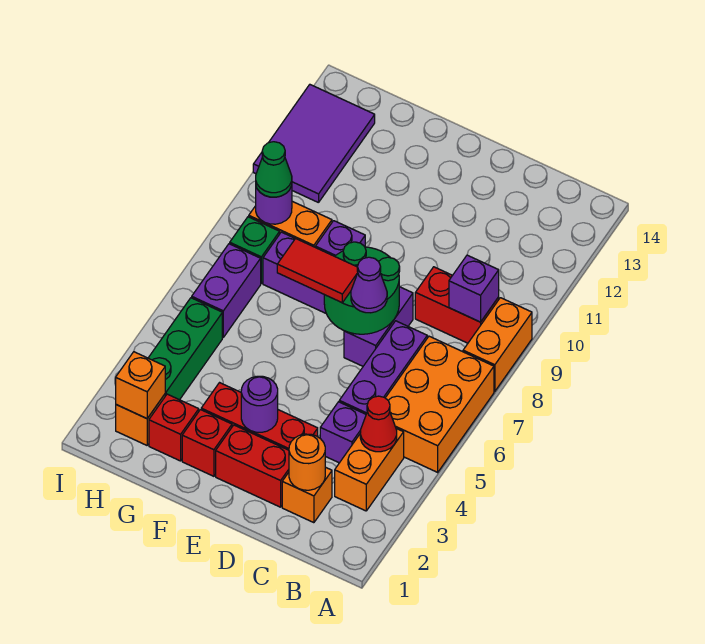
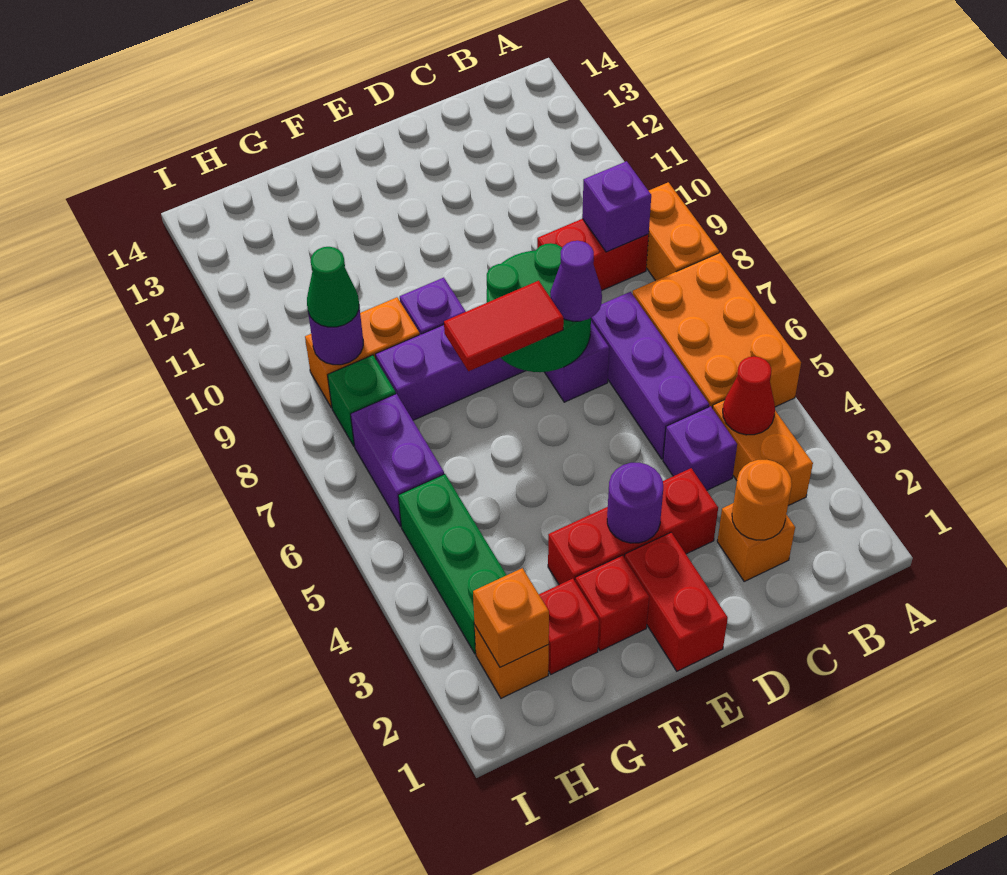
red brick D2:E2 level 1 -> red brick E1:E2 level 1
purple tile H11:I13 level 1 -> none

